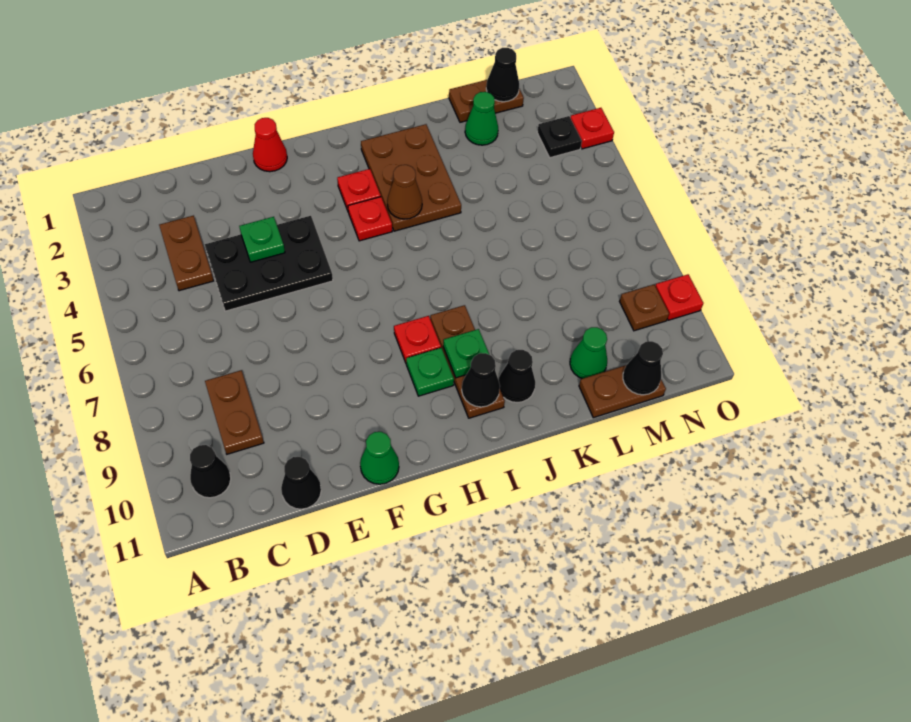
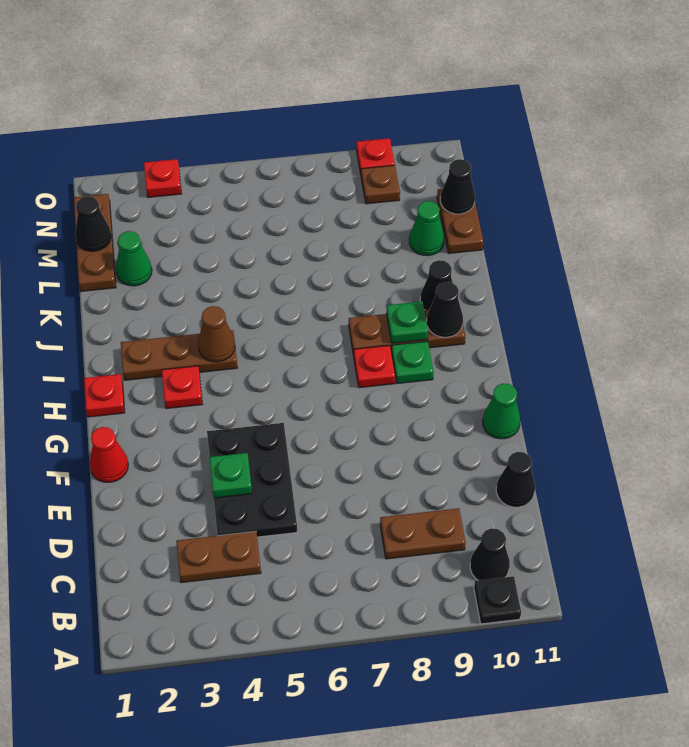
red plate H4 level 1 -> red plate H1 level 1
brown plate I2:J4 level 1 -> brown plate I2:I4 level 1
brown plate L1:M1 level 1 -> brown plate L1:N1 level 1
black plate N3 level 1 -> black plate A10 level 1

